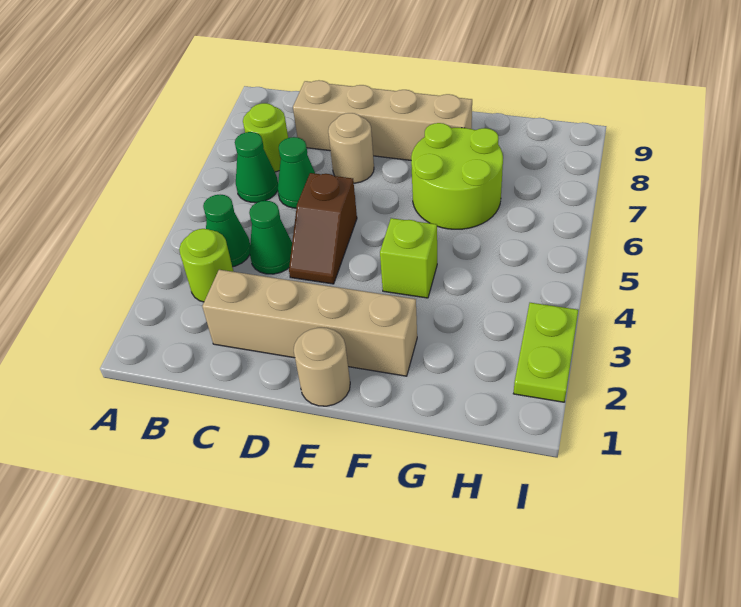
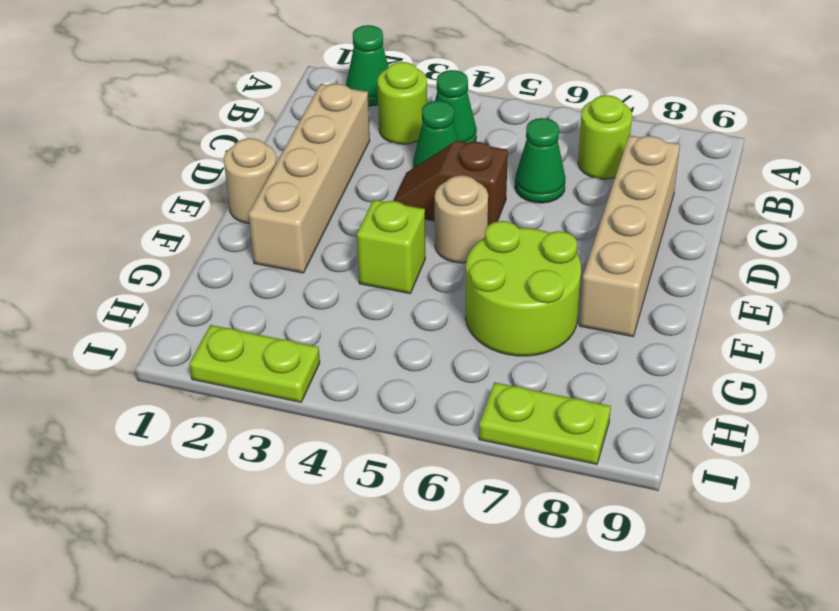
green cone B6 level 1 -> green cone A2 level 1
tan round brick D7 level 1 -> tan round brick E5 level 1
none -> lime plate I7:I8 level 1

